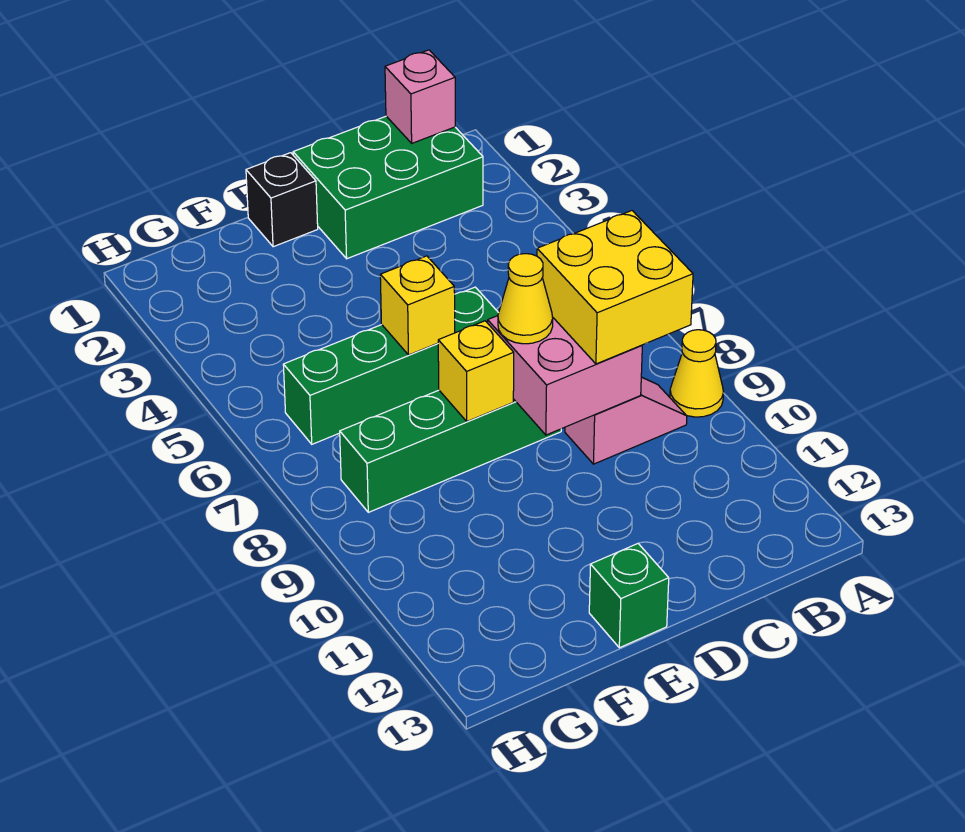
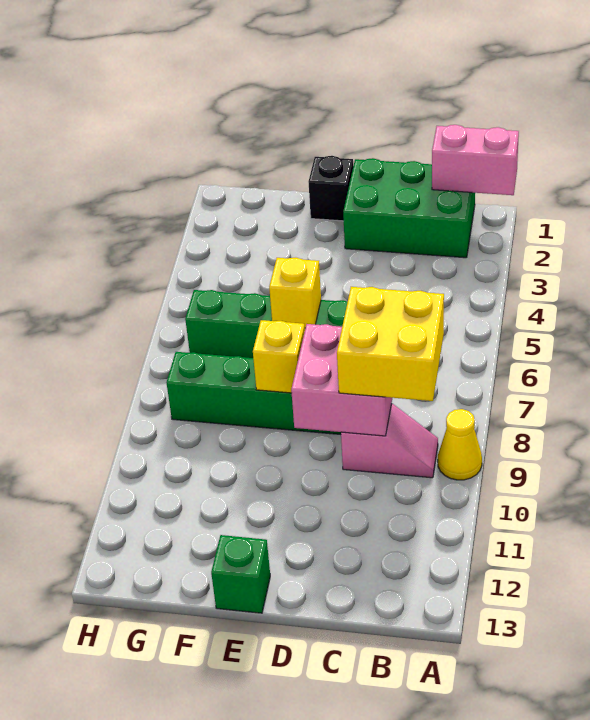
pink brick B1 level 2 -> pink brick A1:B1 level 2
yellow cone D8 level 3 -> none

